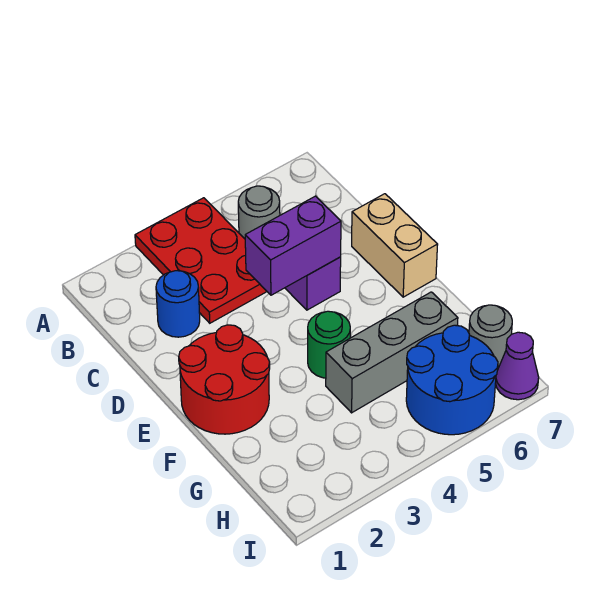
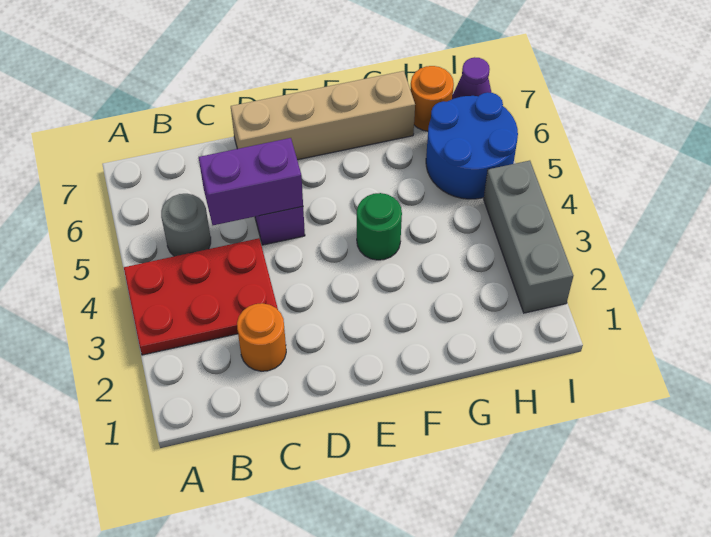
blue round brick C2 level 1 -> orange round brick C2 level 1
purple brick D4:D5 level 2 -> purple brick C5:D5 level 2
tan brick D7:E7 level 1 -> tan brick D7:G7 level 1
red round brick E1:F2 level 1 -> none
grey brick G4:G6 level 1 -> grey brick I2:I4 level 1
grey round brick H7 level 1 -> orange round brick H7 level 1

